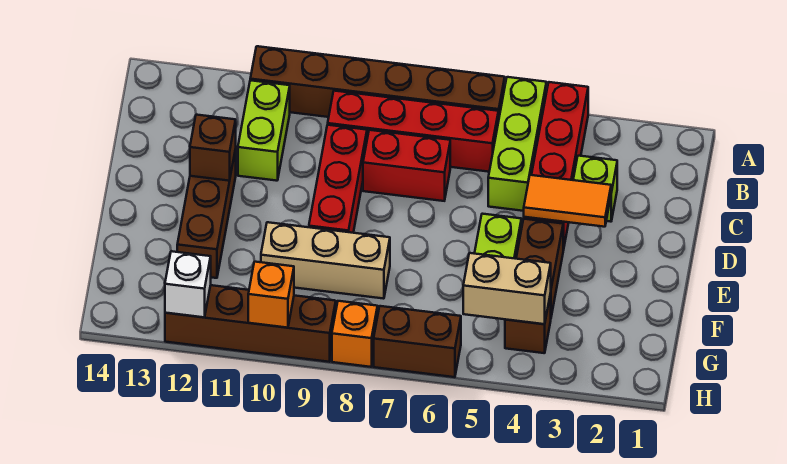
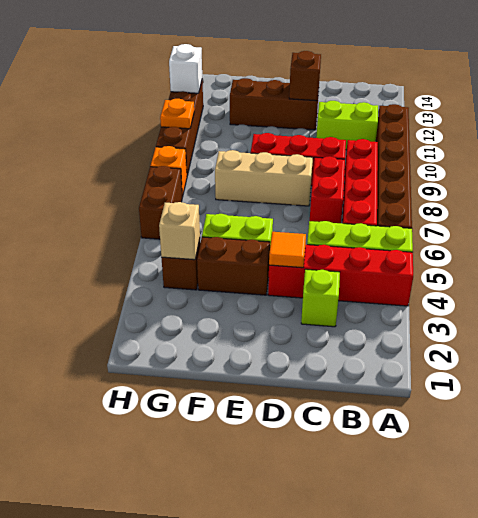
orange tile D3:D4 level 2 -> orange tile D4 level 2
tan brick F8:F10 level 1 -> tan brick D8:F8 level 1
tan brick G4:G5 level 2 -> tan brick G4 level 2
orange brick H10 level 2 -> orange plate H10 level 2

